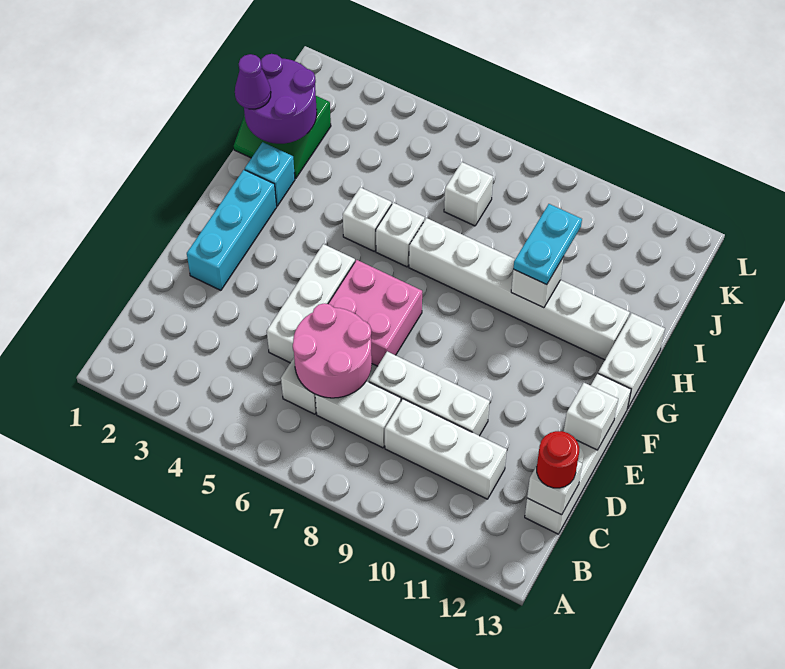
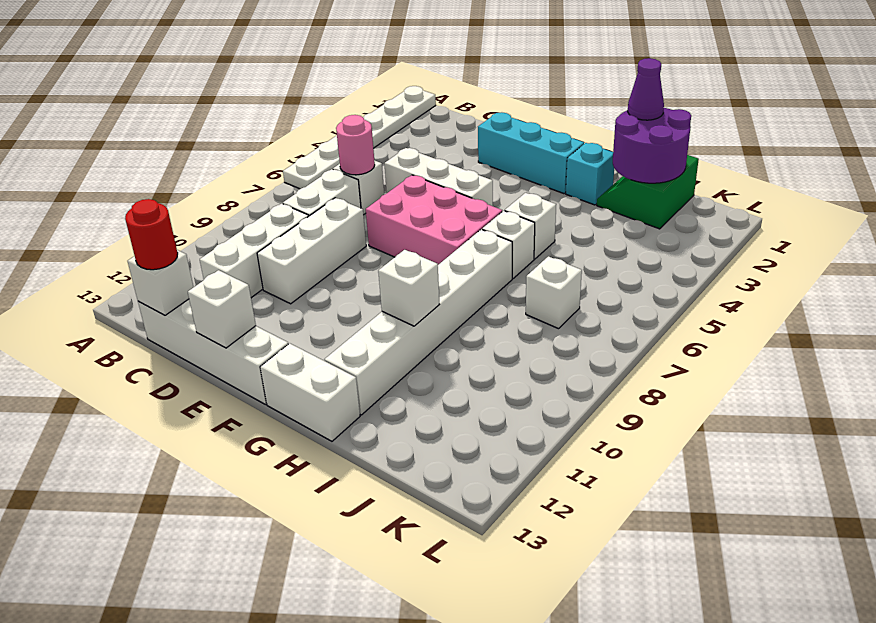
none -> white plate A1:A6 level 1
pink round brick C6:D7 level 2 -> pink round brick C6 level 2
pink brick E6:F7 level 1 -> pink brick E6:G7 level 1
cyan plate H10:I10 level 3 -> none

